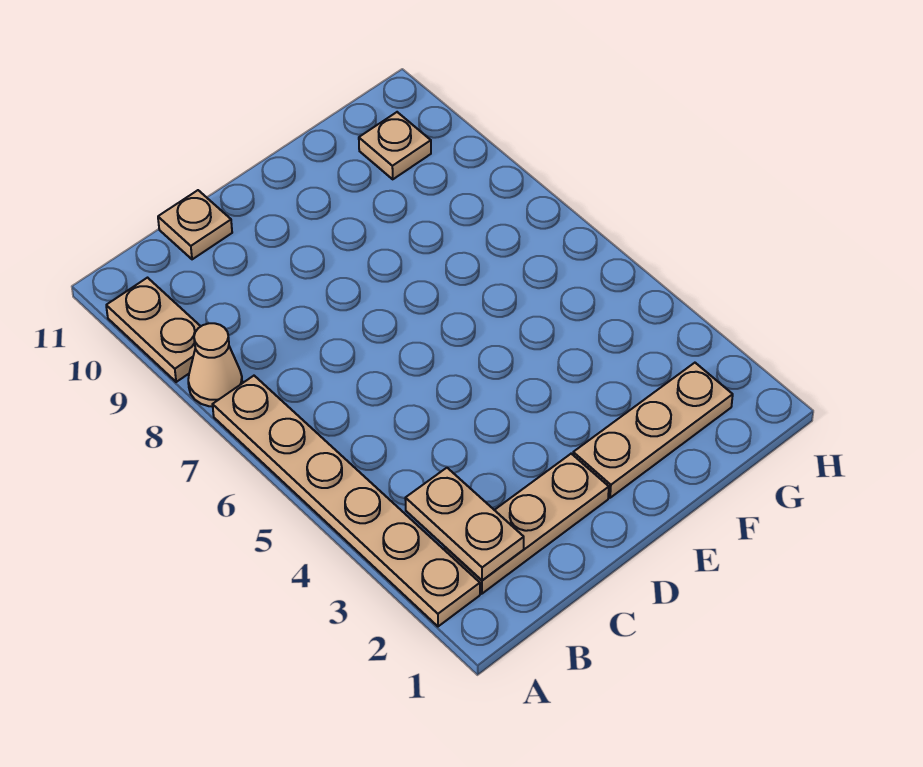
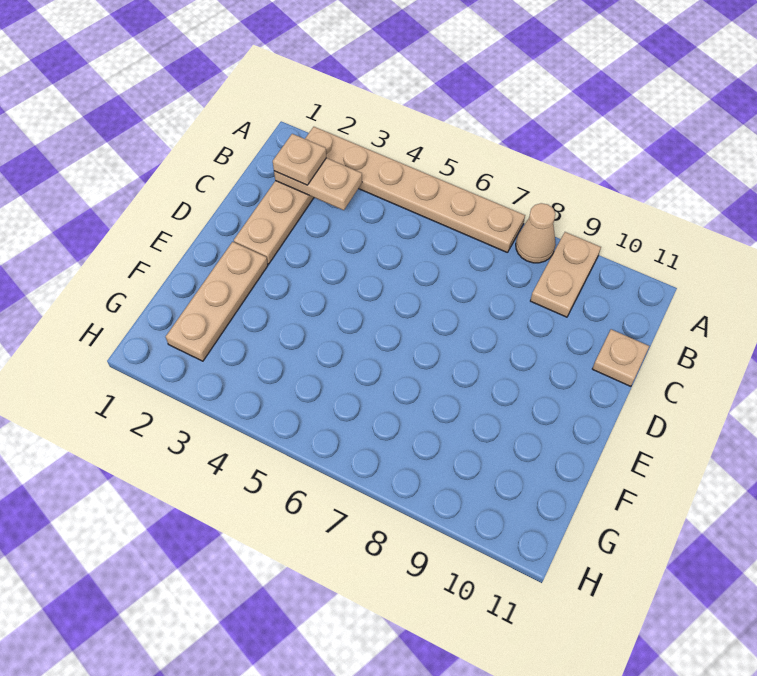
tan plate A9:A10 level 1 -> tan plate A9:B9 level 1
tan plate G10 level 1 -> tan plate B2 level 3

